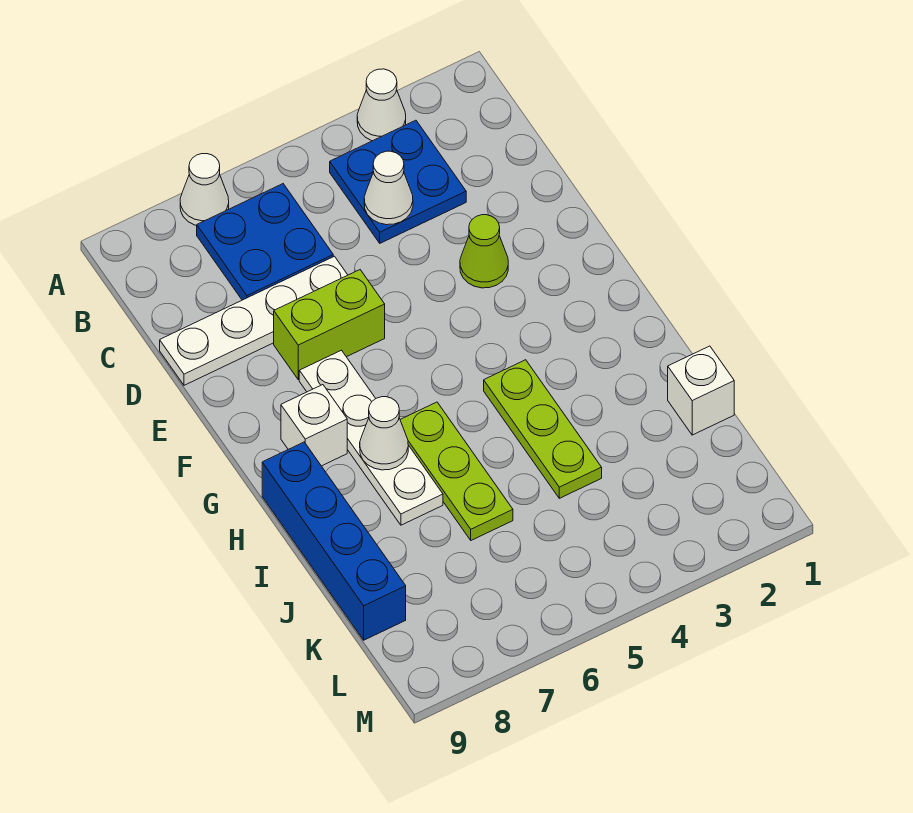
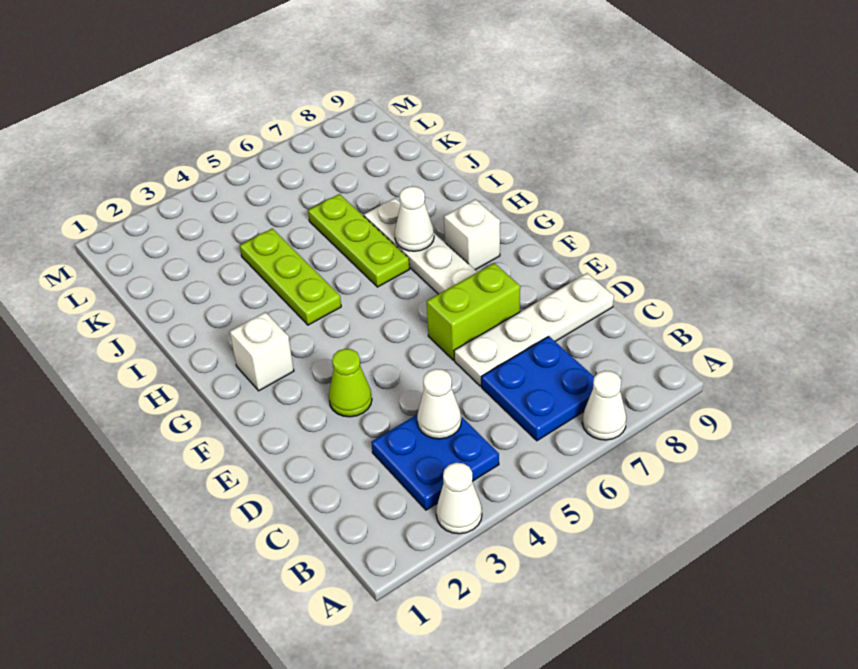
blue brick H9:K9 level 1 -> none
white brick J1 level 1 -> white brick G2 level 1

